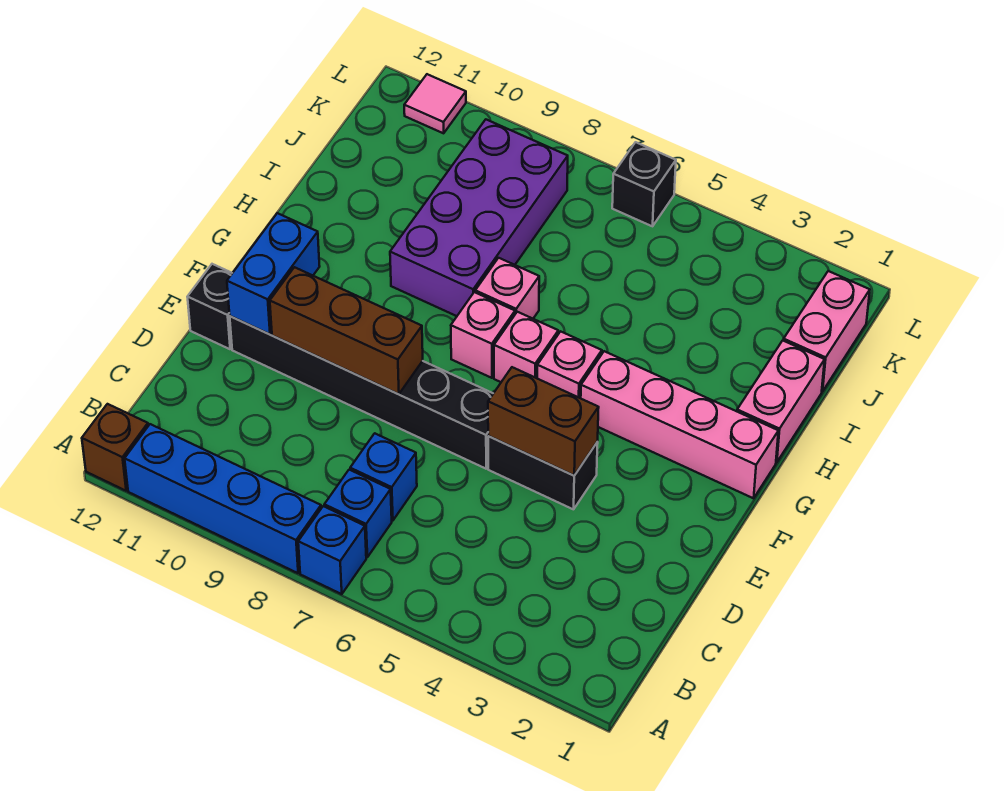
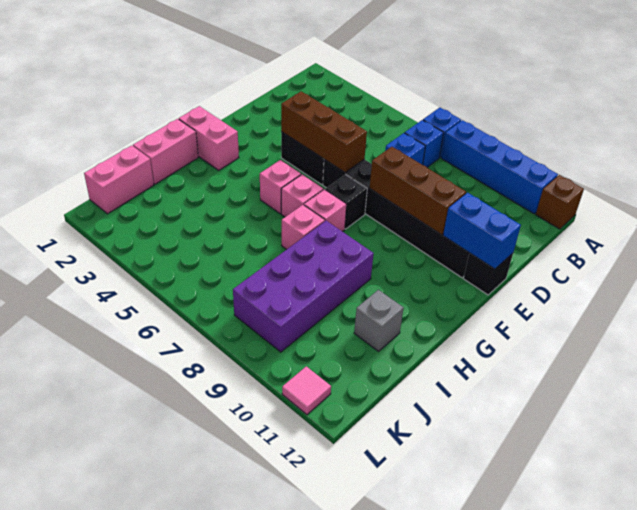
brown brick E4:E5 level 2 -> brown brick E4:E6 level 2
blue brick E11:F11 level 2 -> blue brick E11:E12 level 2
pink brick G1:G4 level 1 -> pink brick G1:G2 level 1
none -> grey brick I11 level 1
black brick L6 level 1 -> black brick F7 level 1

